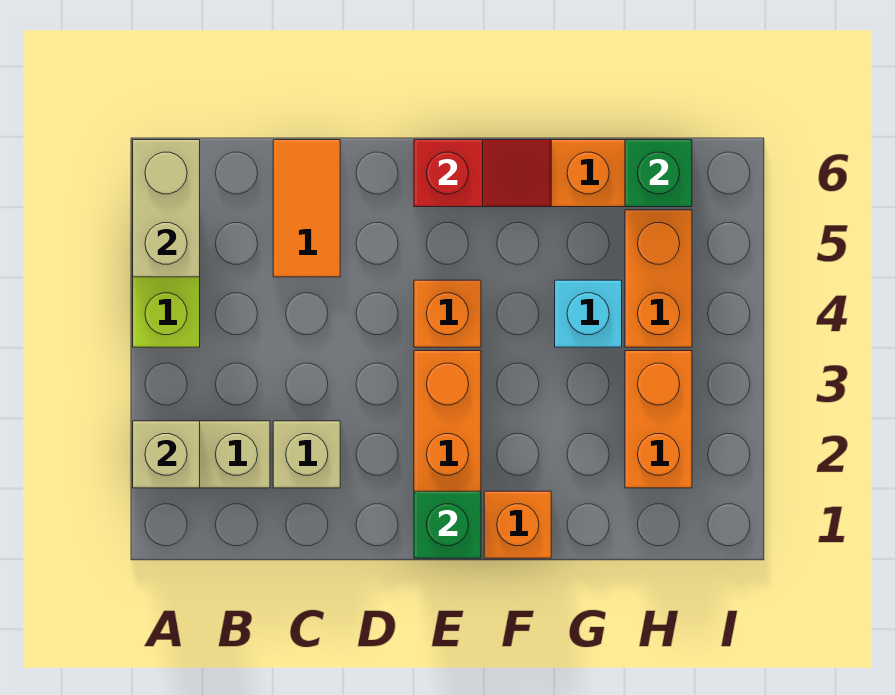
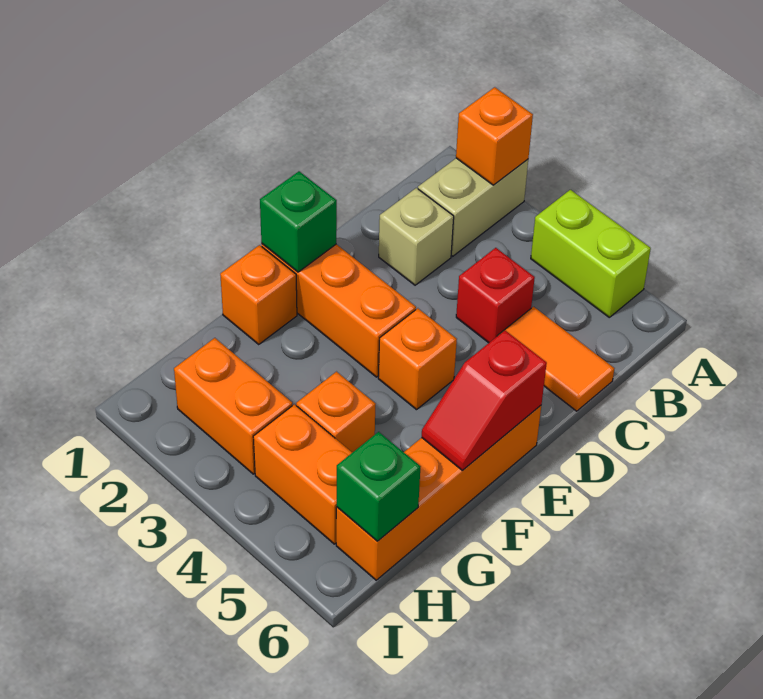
tan brick A2 level 2 -> orange brick A2 level 2
tan brick A5:A6 level 2 -> none
none -> red brick C4 level 1
cyan brick G4 level 1 -> orange brick G4 level 1

